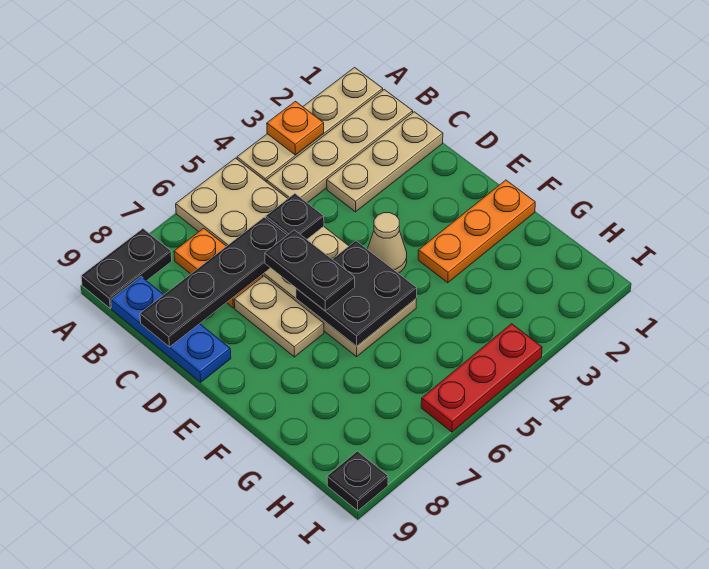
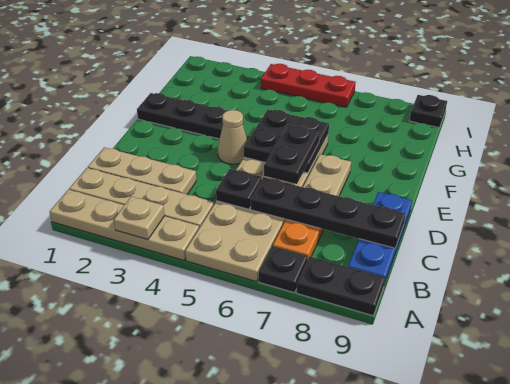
orange plate A3 level 2 -> tan plate A3 level 2
none -> black plate A7 level 1
orange plate F1:F3 level 1 -> black plate F1:F3 level 1

